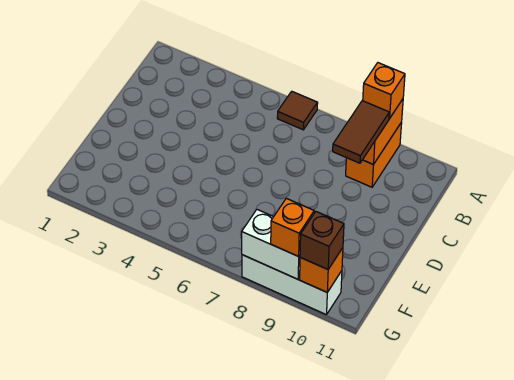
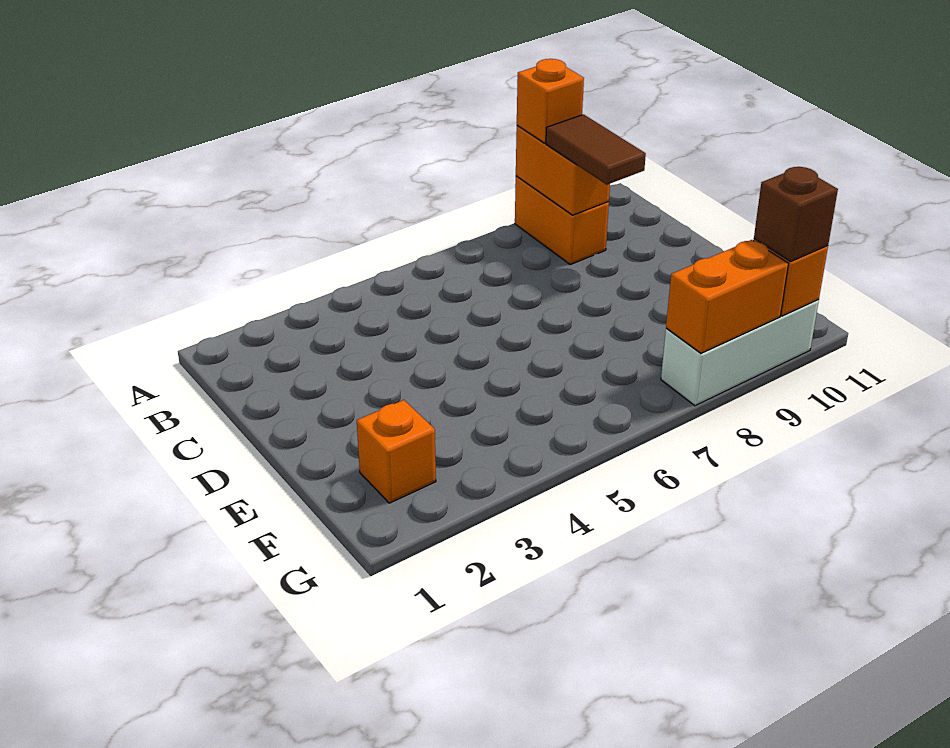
brown tile A6 level 1 -> none
white brick G8:G9 level 2 -> orange brick G8:G9 level 2
orange brick G9 level 3 -> orange brick F2 level 1

